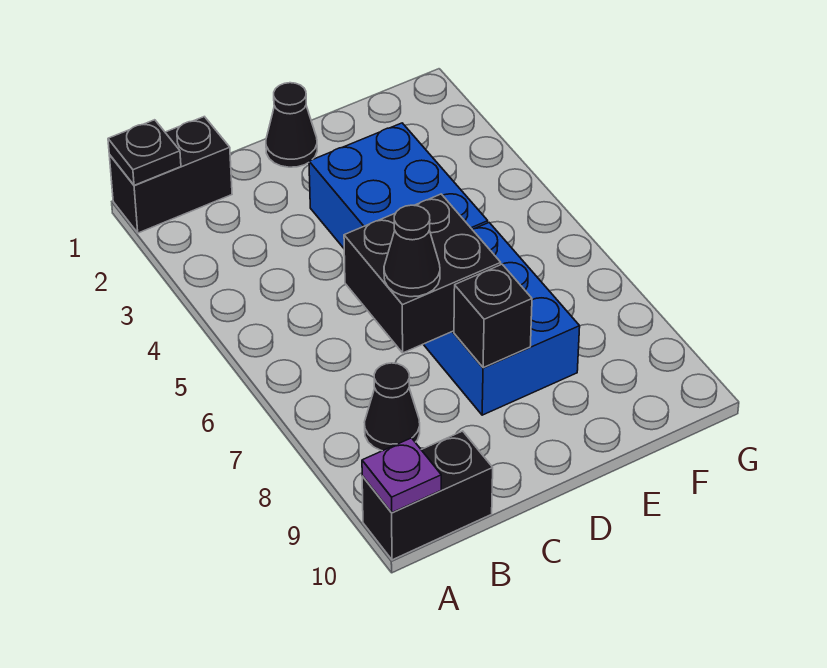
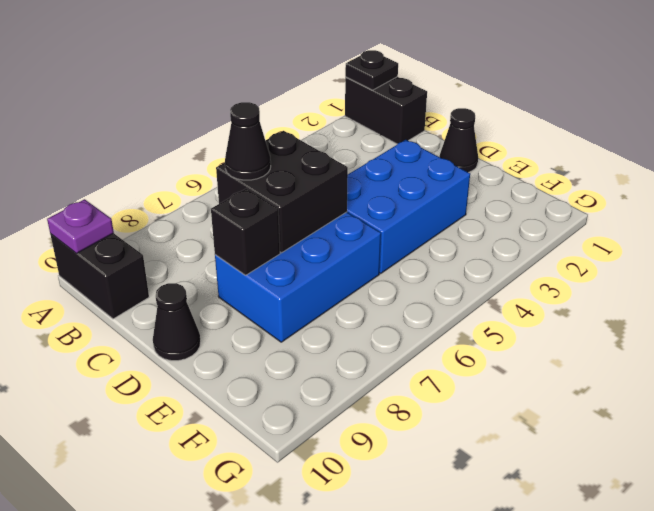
black cone B8 level 1 -> black cone D10 level 1

